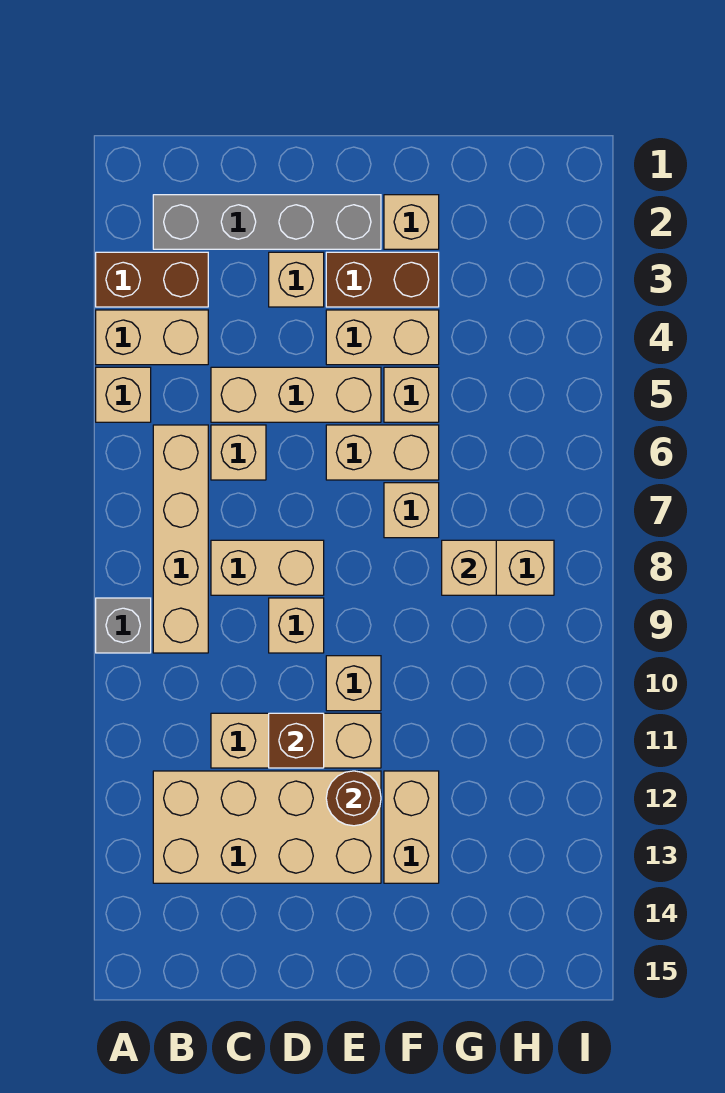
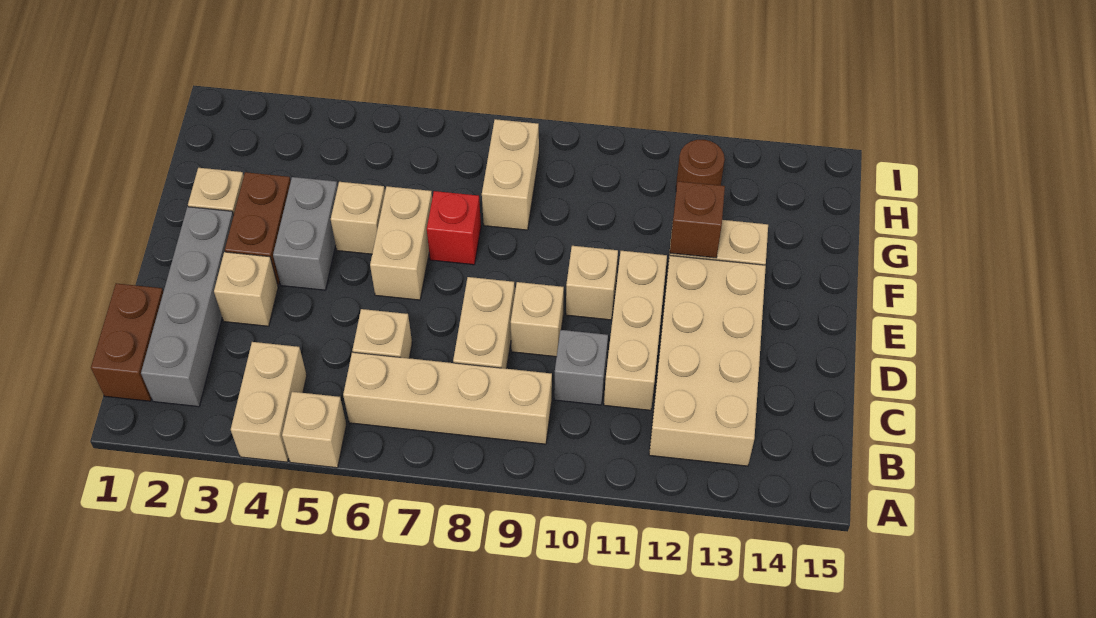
brown brick A3:B3 level 1 -> brown brick B1:C1 level 1
grey brick A9 level 1 -> grey brick C10 level 1
tan brick C5:E5 level 1 -> none
brown brick D11 level 2 -> brown brick F12 level 2
tan brick E4:F4 level 1 -> grey brick E4:F4 level 1
brown round brick E12 level 2 -> brown round brick H12 level 1
tan brick F7 level 1 -> red brick F7 level 1
tan brick G8 level 2 -> none

